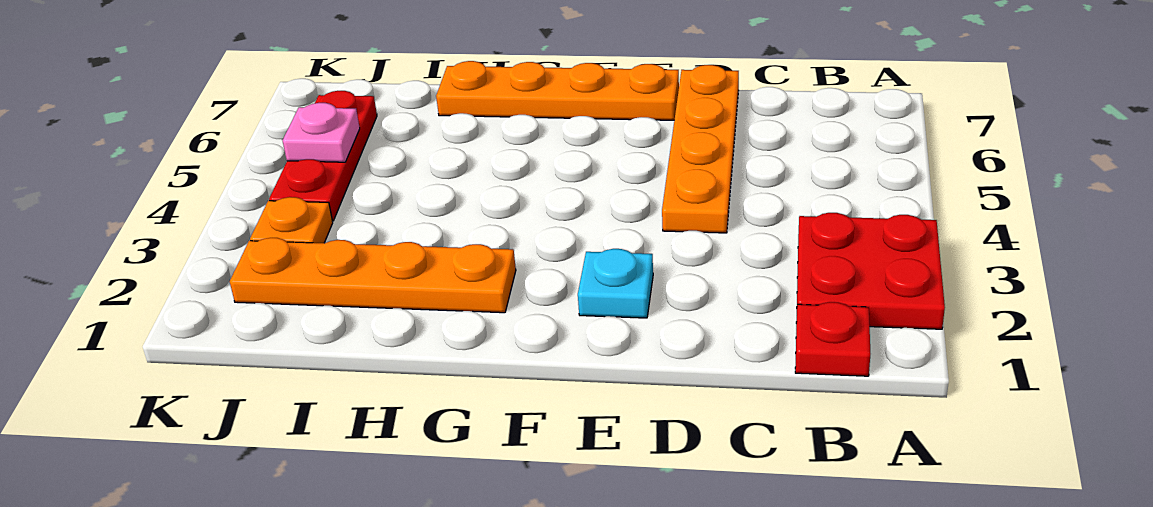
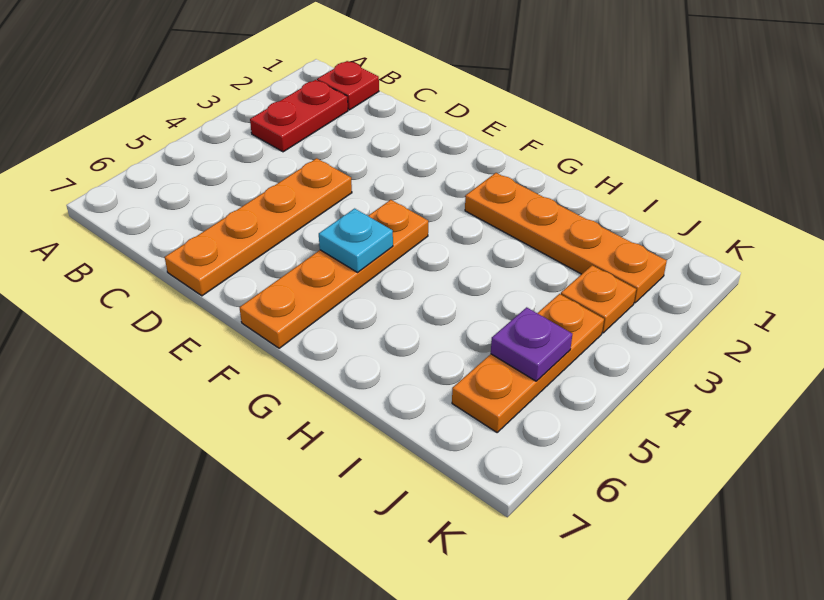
red plate A2:B3 level 1 -> red plate B2:B3 level 1
cyan plate E2 level 1 -> cyan plate F5 level 2
orange plate E7:H7 level 1 -> orange plate F4:F7 level 1
red plate J4:J6 level 1 -> orange plate J4:J6 level 1
pink plate J5 level 2 -> purple plate J5 level 2

